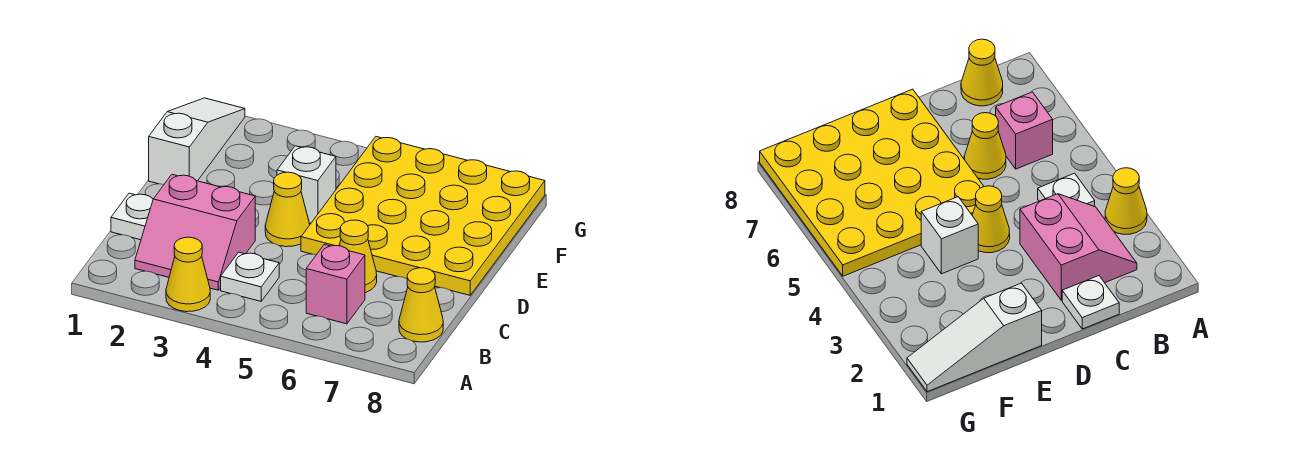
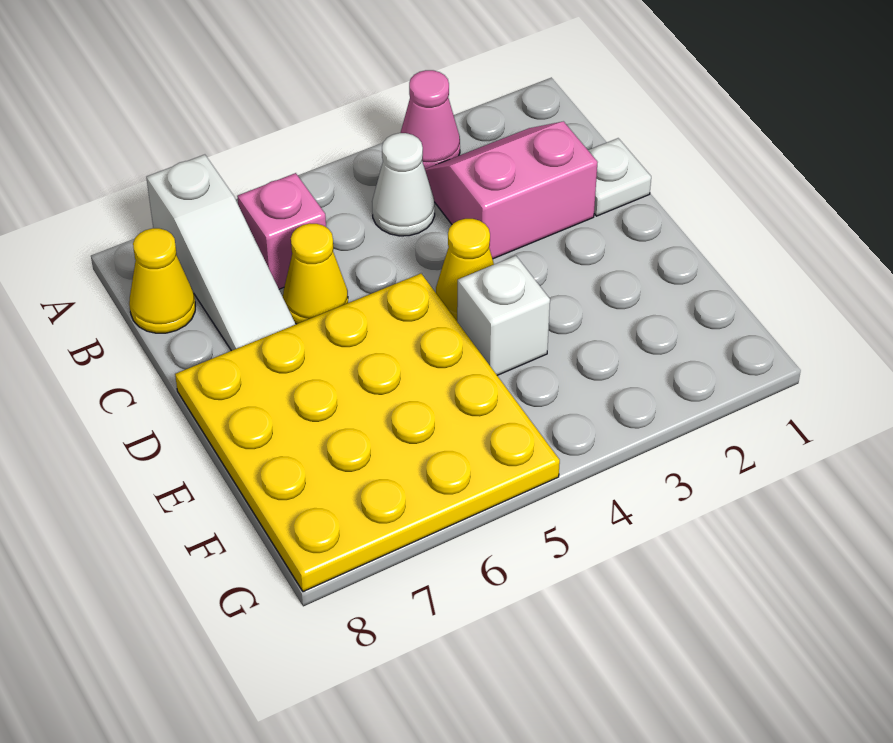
yellow cone A3 level 1 -> pink cone A3 level 1
white plate B4 level 1 -> white cone B4 level 1
white slope E1:G1 level 1 top E -> white slope A7:C7 level 1 top A

